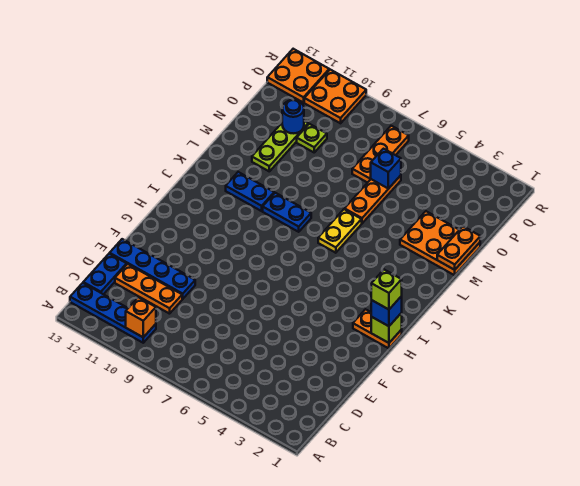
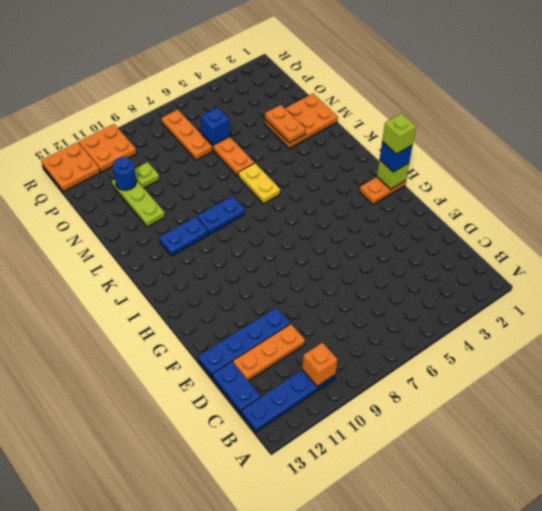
orange plate M1:N1 level 2 -> orange plate M3:N3 level 2

